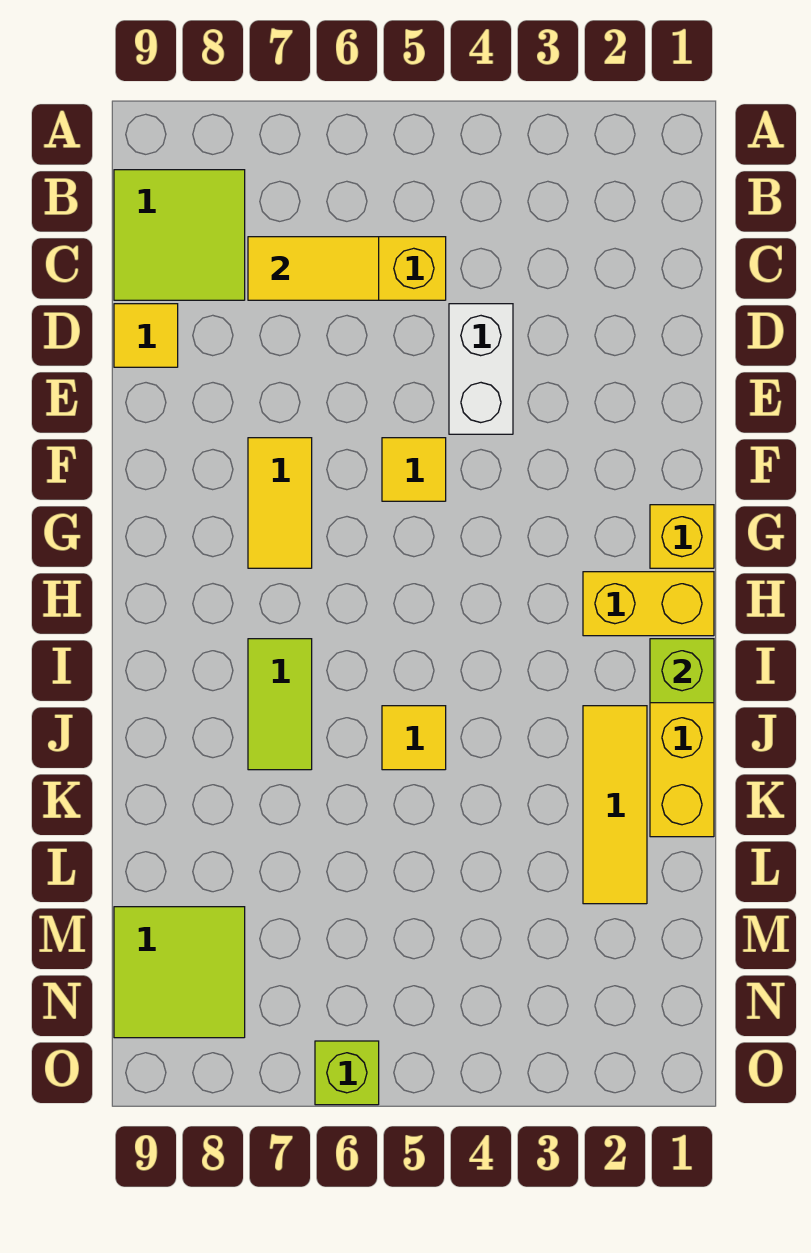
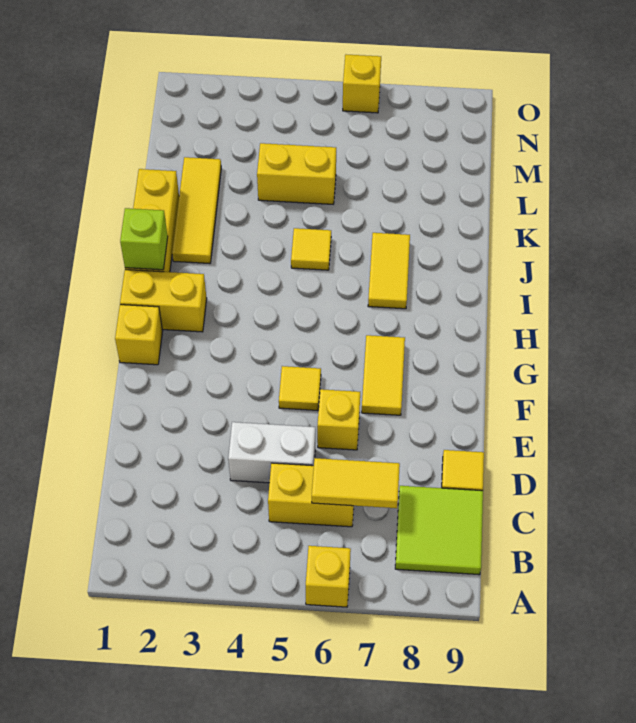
none -> yellow brick A6 level 1
white brick D4:E4 level 1 -> white brick D4:D5 level 1
none -> yellow brick E6 level 1
lime tile I7:J7 level 1 -> yellow tile I7:J7 level 1
none -> yellow brick L4:L5 level 1
lime tile M8:N9 level 1 -> none
lime brick O6 level 1 -> yellow brick O6 level 1

